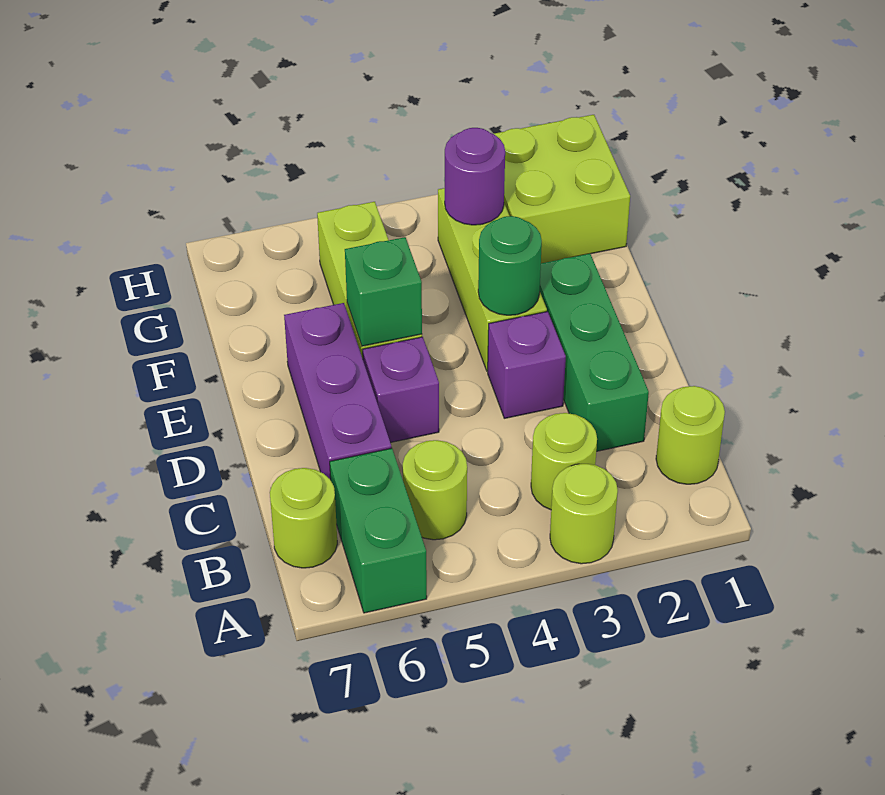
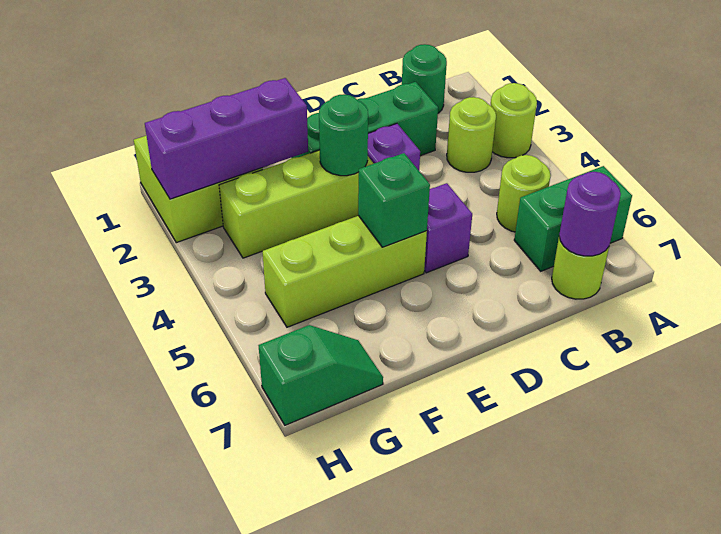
lime round brick B1 level 1 -> green round brick B1 level 1
purple brick C6:E6 level 1 -> purple brick F2:H2 level 2
purple round brick G3 level 2 -> purple round brick B7 level 2
none -> green slope G7:H7 level 1 top H

